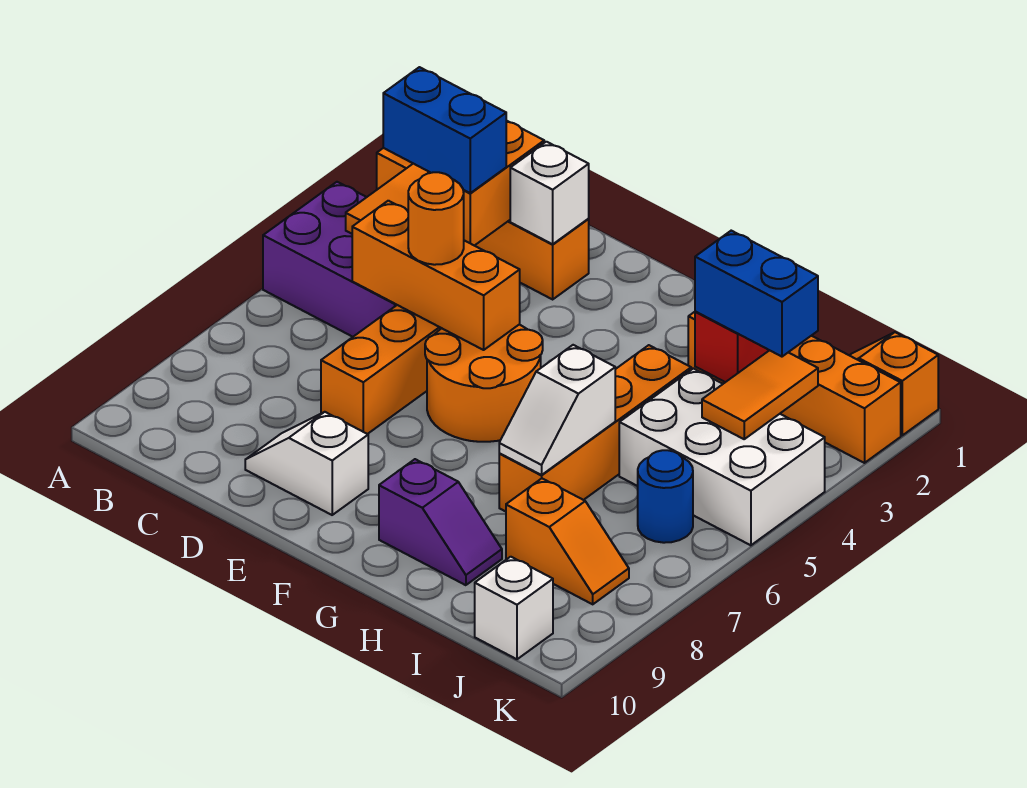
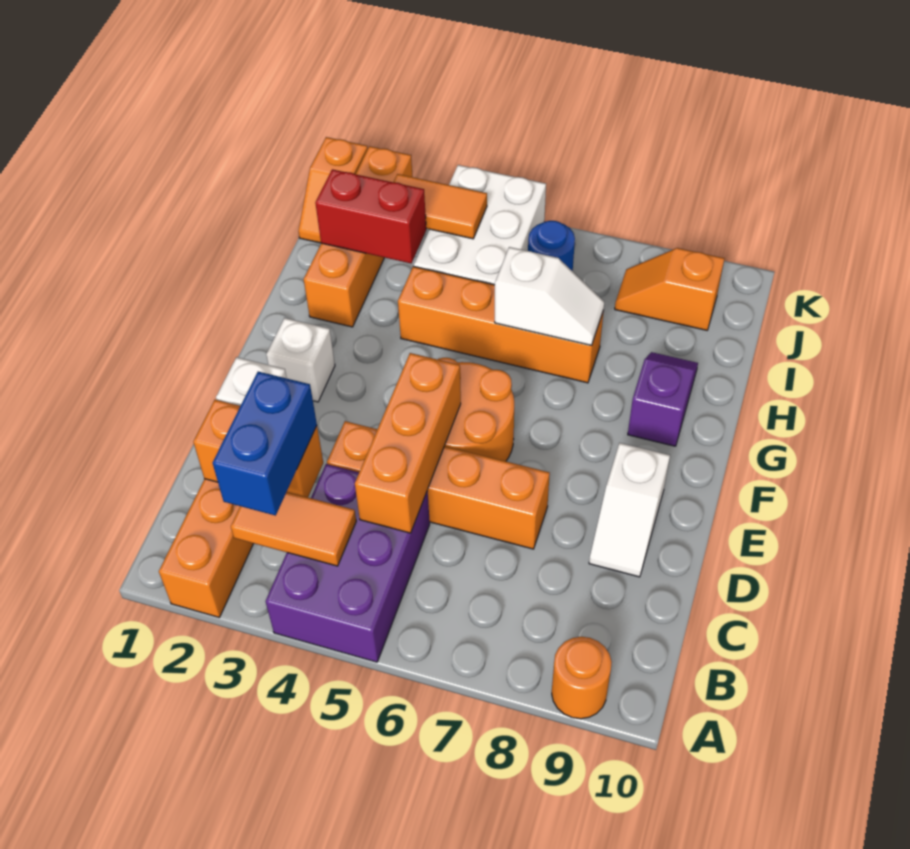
orange round brick D5 level 3 -> orange round brick A9 level 1
blue brick I3:J3 level 3 -> none
orange slope I8:J8 level 1 top I -> orange slope J8:J9 level 1 top 9
white brick J10 level 1 -> white brick F2 level 1

